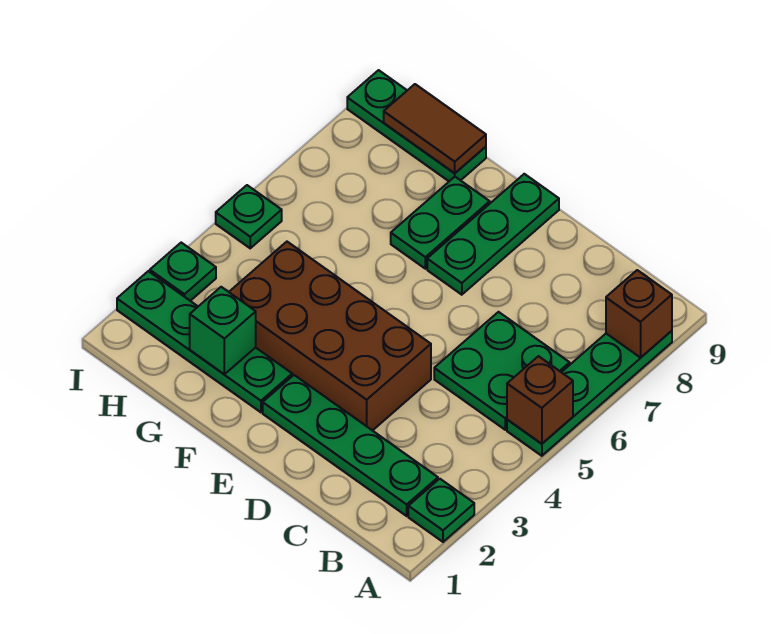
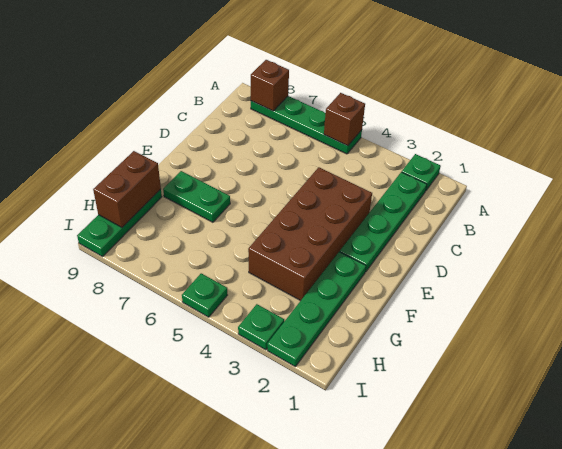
green plate B5:C6 level 1 -> none
green plate E7:E9 level 1 -> none
green brick G2 level 2 -> none
brown tile G9:H9 level 2 -> brown brick G9:H9 level 2

